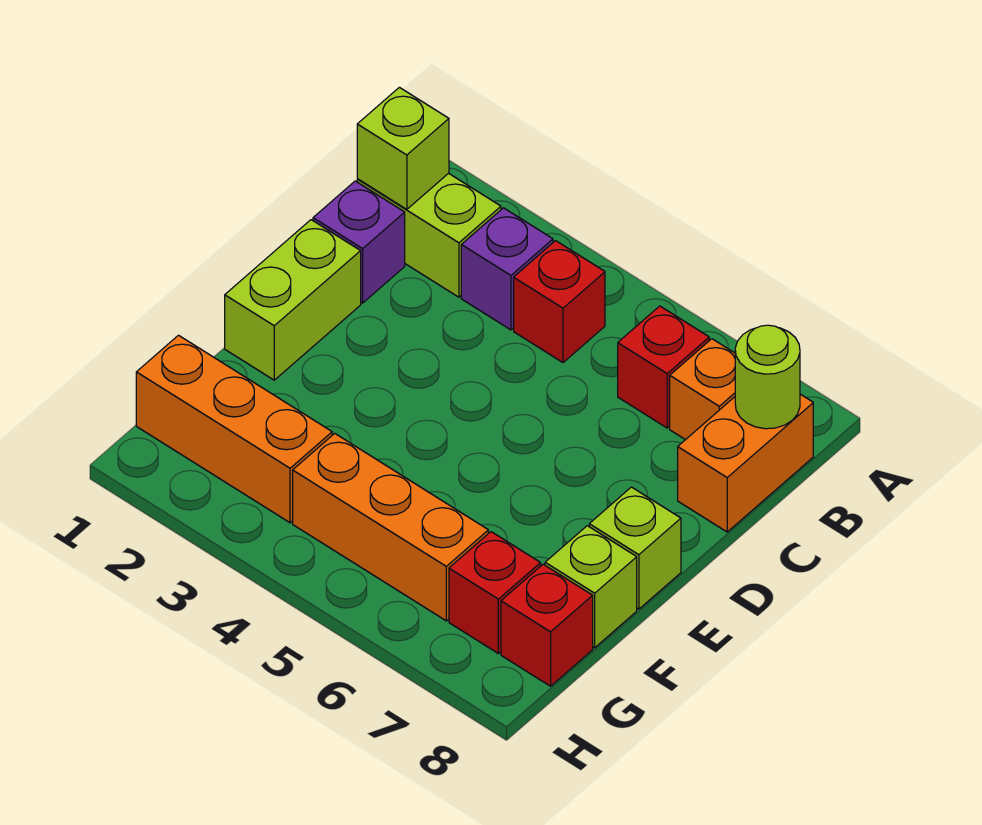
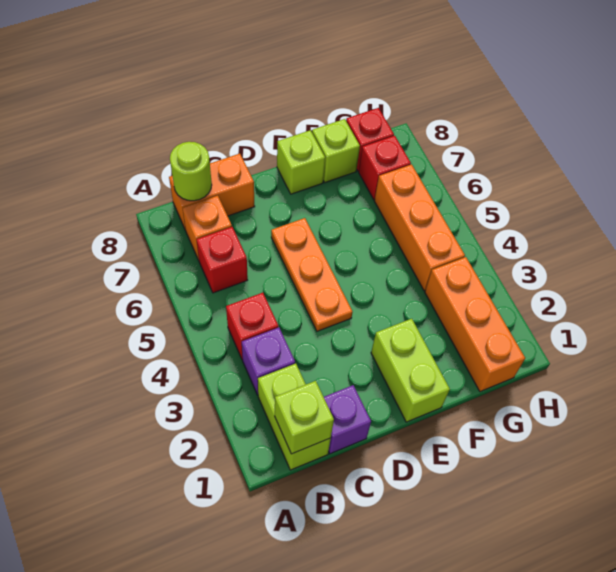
lime brick D1:E1 level 1 -> lime brick E1:E2 level 1
none -> orange plate D4:D6 level 1

